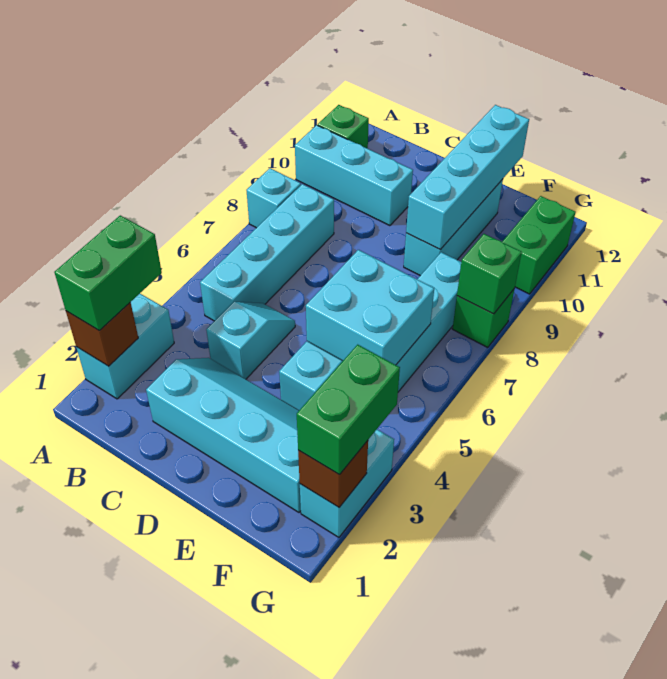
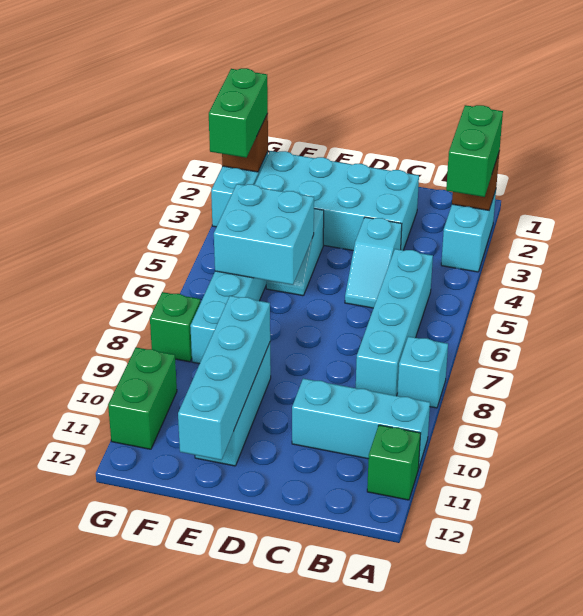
cyan slope C2:F3 level 1 top 2 -> cyan brick C2:F3 level 1
green brick G8 level 2 -> none

